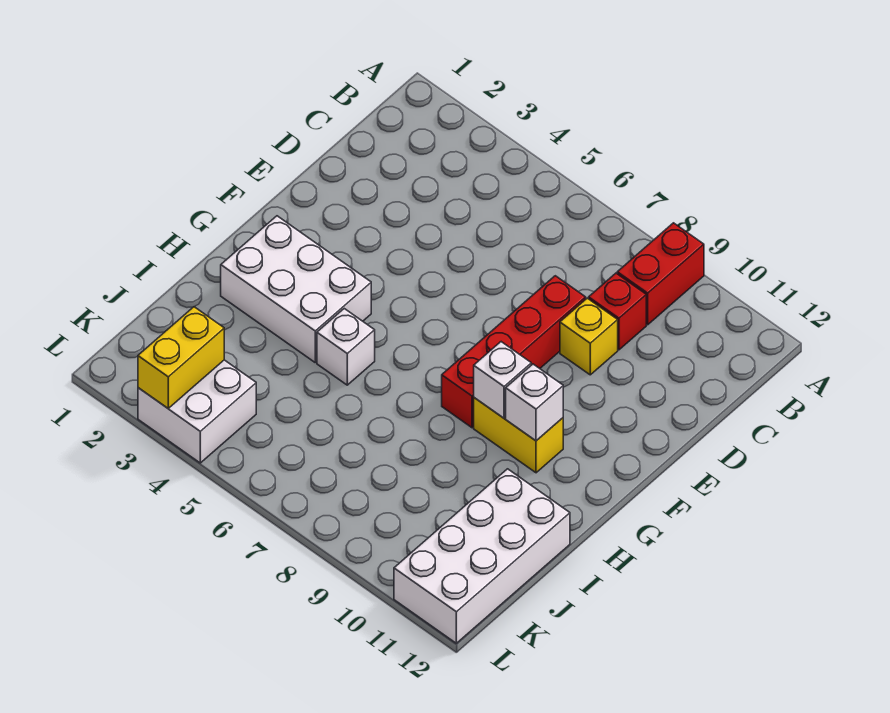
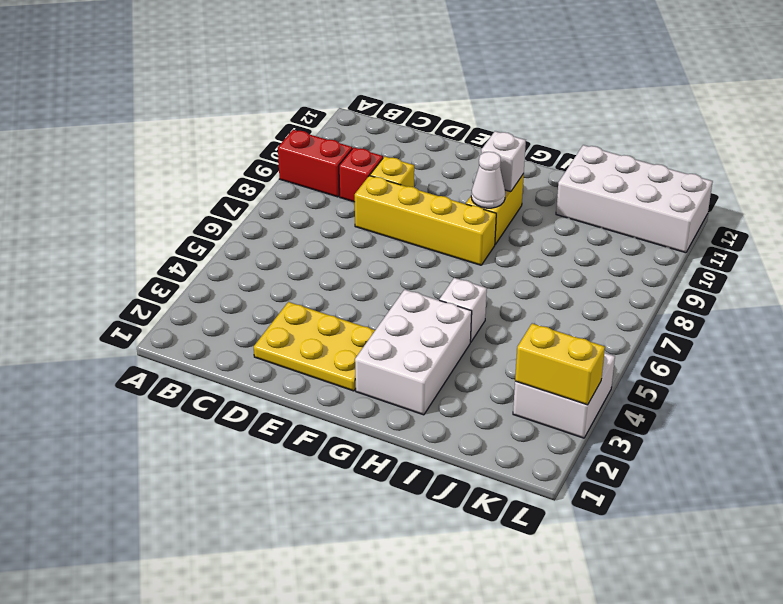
none -> yellow plate D2:F3 level 1
red brick D8:G8 level 1 -> yellow brick D8:G8 level 1
white brick G9 level 2 -> white cone G9 level 2

